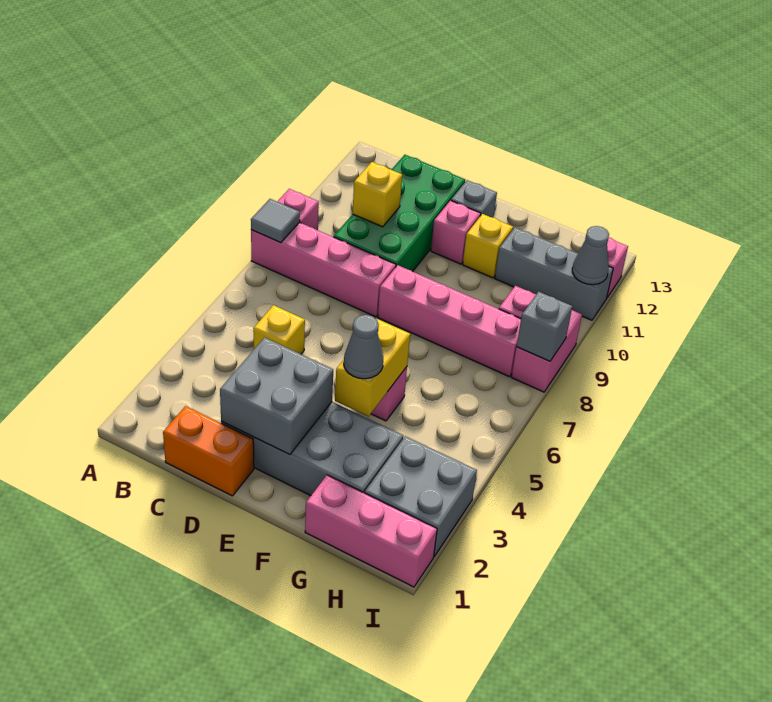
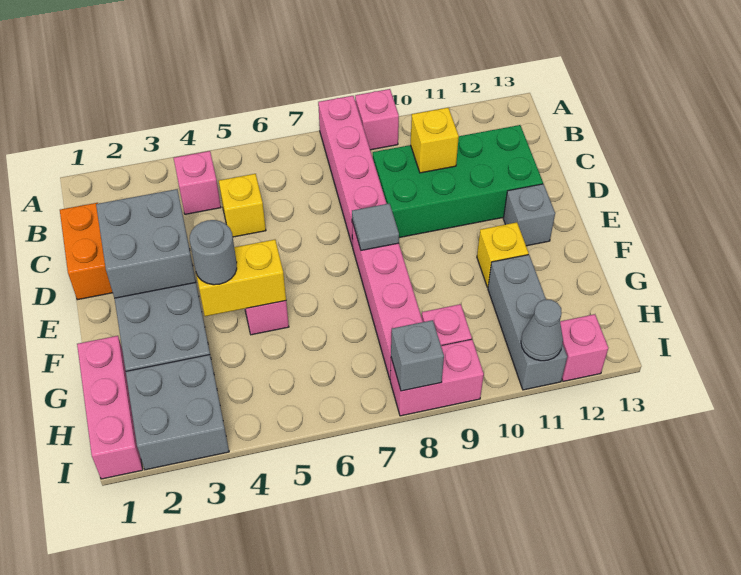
grey tile A8 level 2 -> grey tile E8 level 2
pink brick E11 level 1 -> pink brick B4 level 1
grey cone F4 level 3 -> grey round brick F4 level 3

